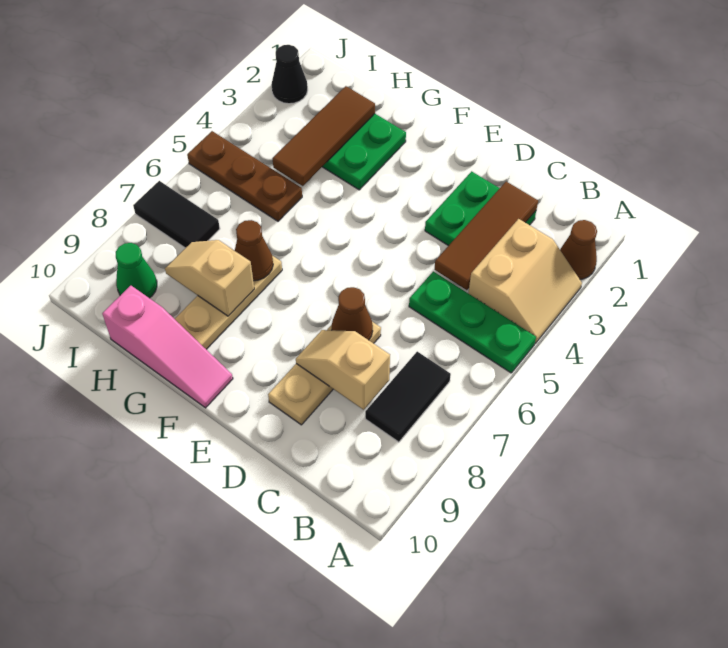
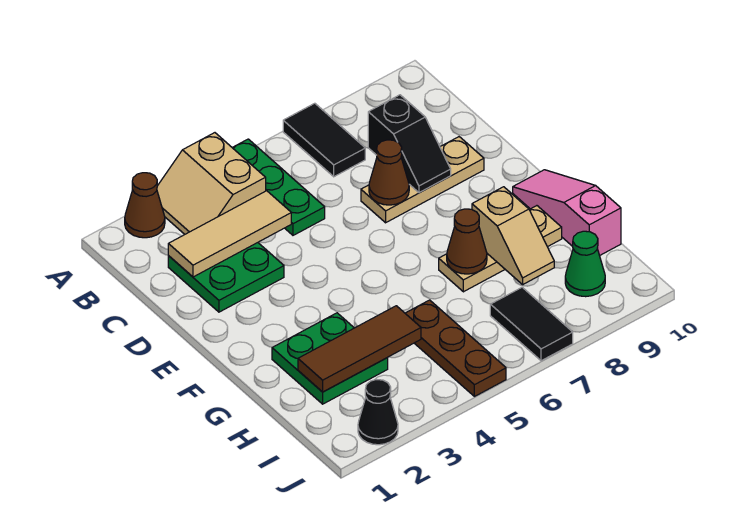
tan slope A3:B4 level 1 top B -> tan slope A3:B4 level 1 top 4
black tile B7:B8 level 1 -> black tile A7:B7 level 1
brown tile C2:C4 level 2 -> tan tile C2:C4 level 2
tan slope C8:D8 level 2 top C -> black slope C8:D8 level 2 top C

